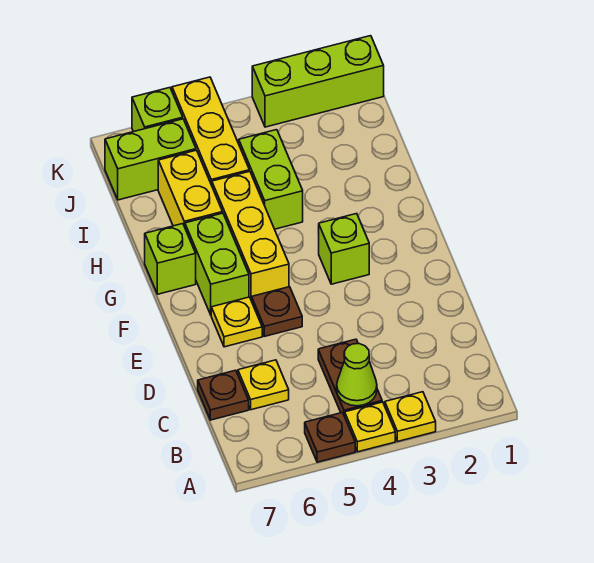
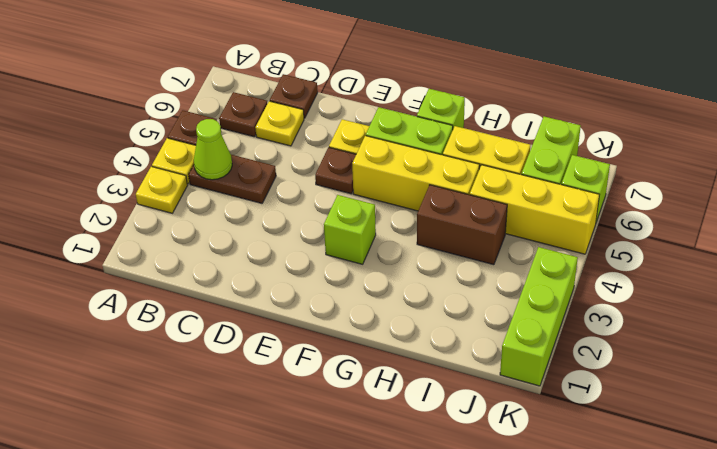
none -> brown plate B6 level 1
lime brick H4:I4 level 1 -> brown brick H4:I4 level 1

